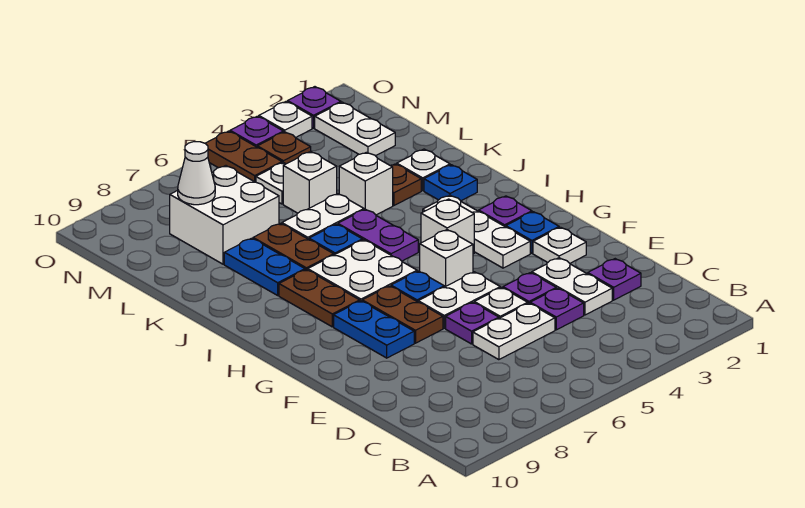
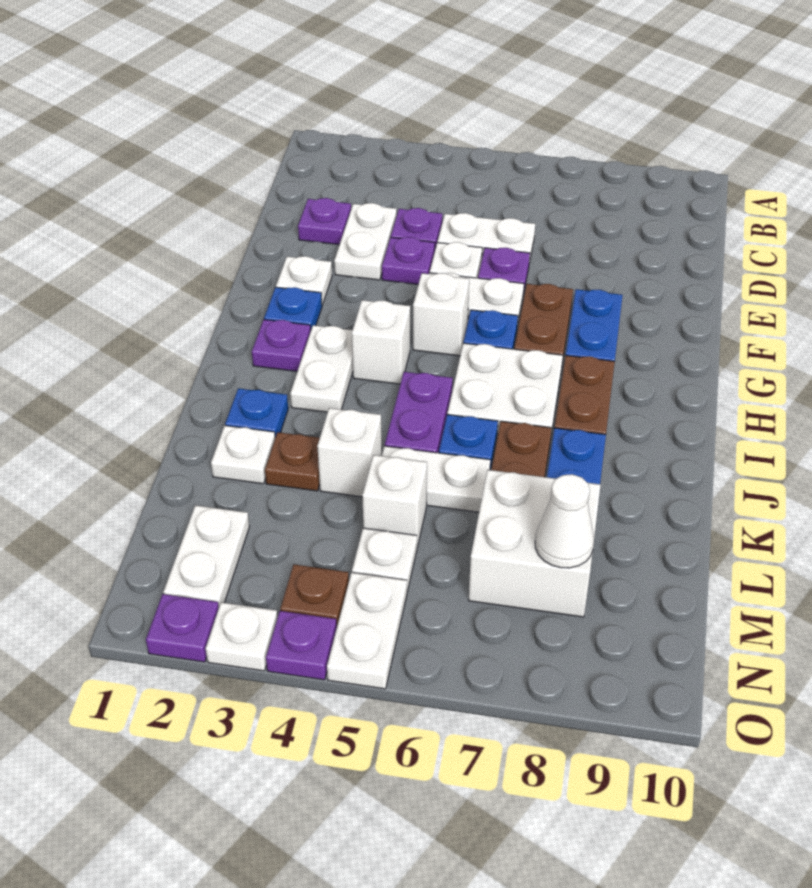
white plate G3:I3 level 1 -> white plate H3:I3 level 1
brown plate N5:O5 level 1 -> white plate N5:O5 level 1

